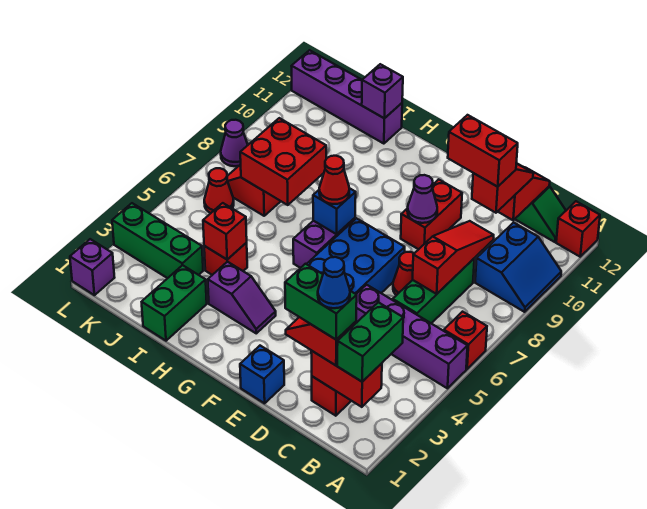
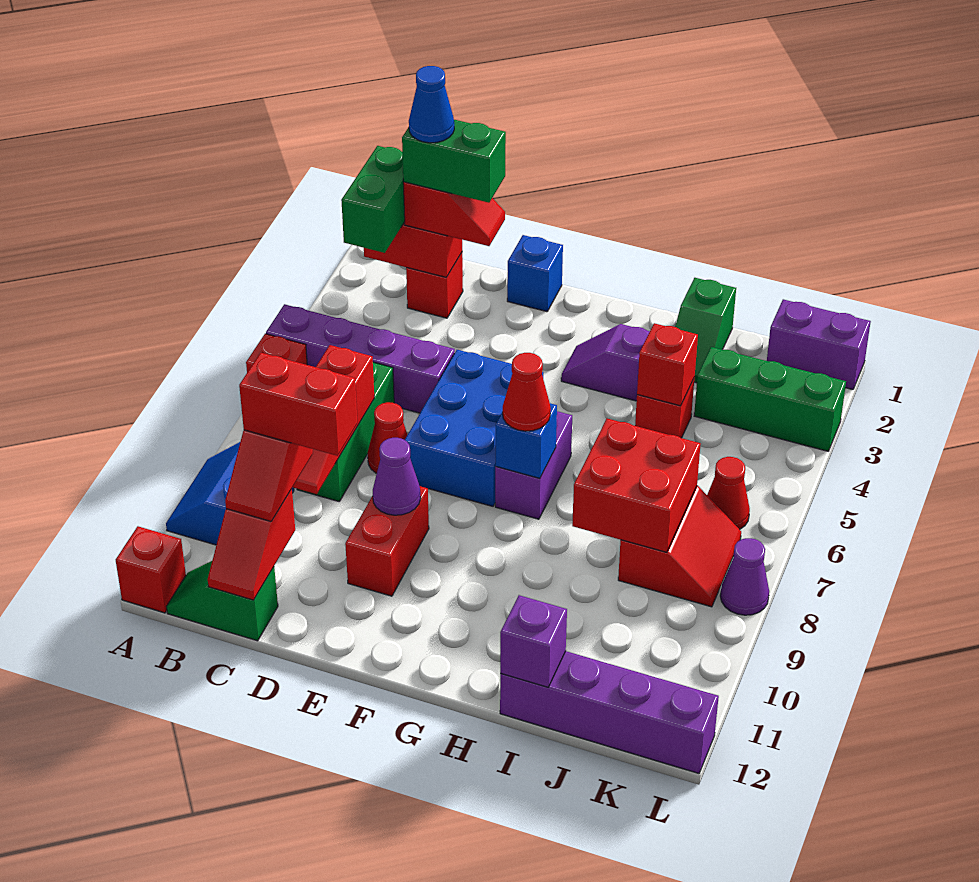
green brick I1:I2 level 1 -> green slope I1:I2 level 1 top 1
purple brick L1 level 1 -> purple brick K1:L1 level 1

